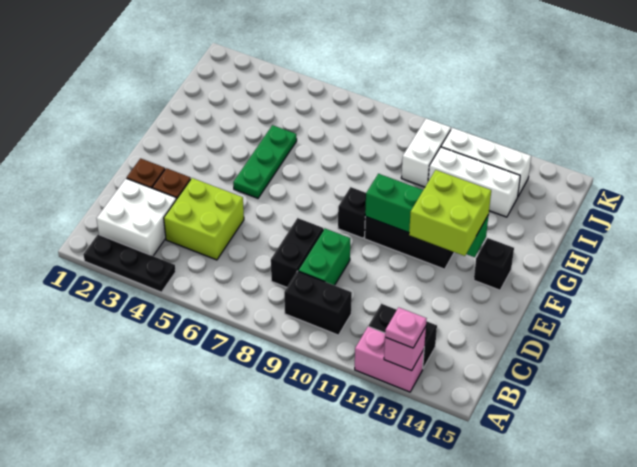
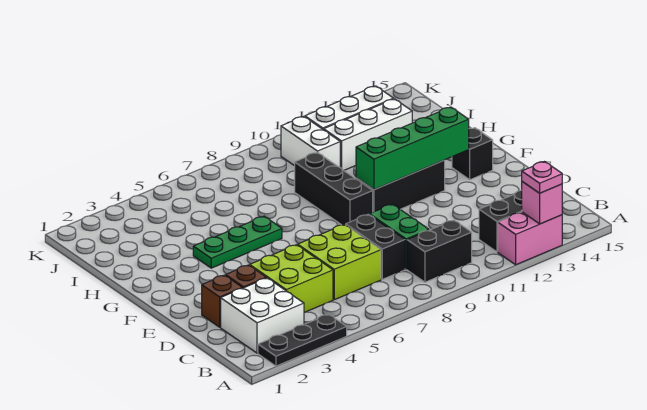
lime brick E12:F13 level 3 -> lime brick C6:D7 level 1
green plate F5:H5 level 1 -> green plate G4:G6 level 1
black brick F9 level 1 -> black brick F9:H9 level 1

